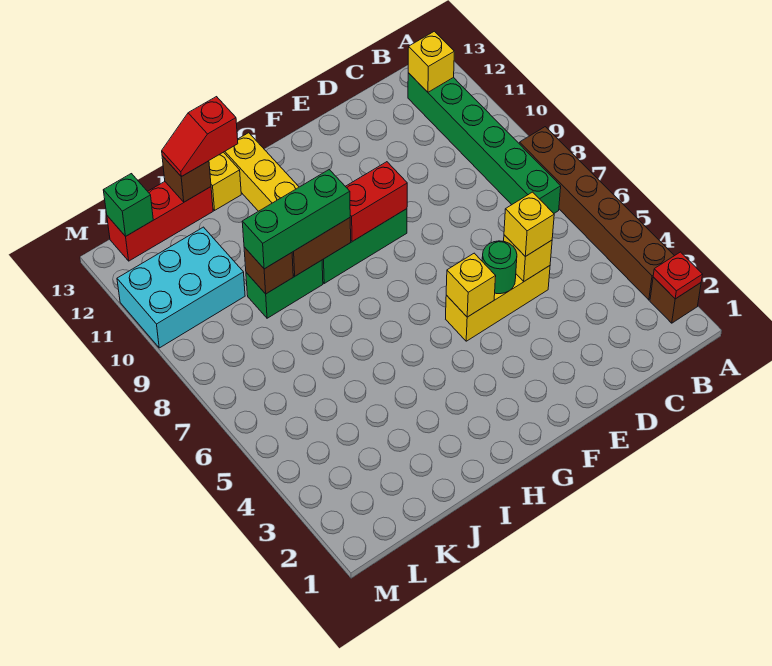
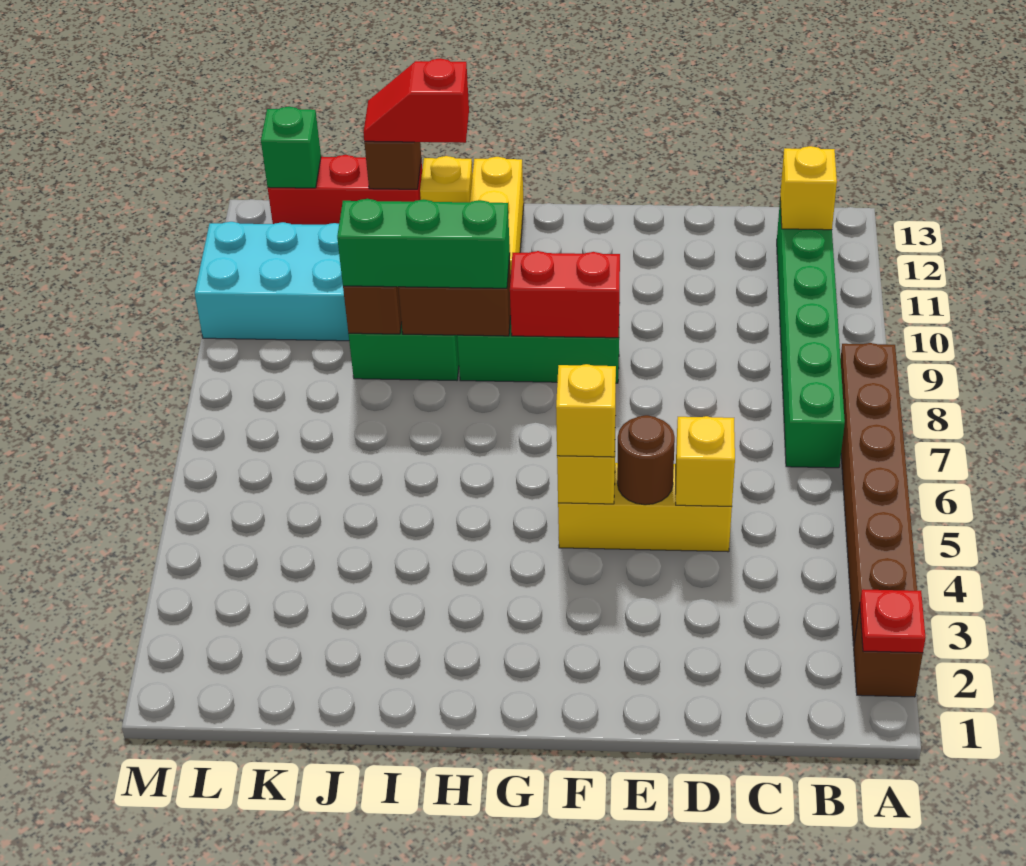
yellow brick D5 level 3 -> yellow brick F5 level 3
green round brick E5 level 2 -> brown round brick E5 level 2

